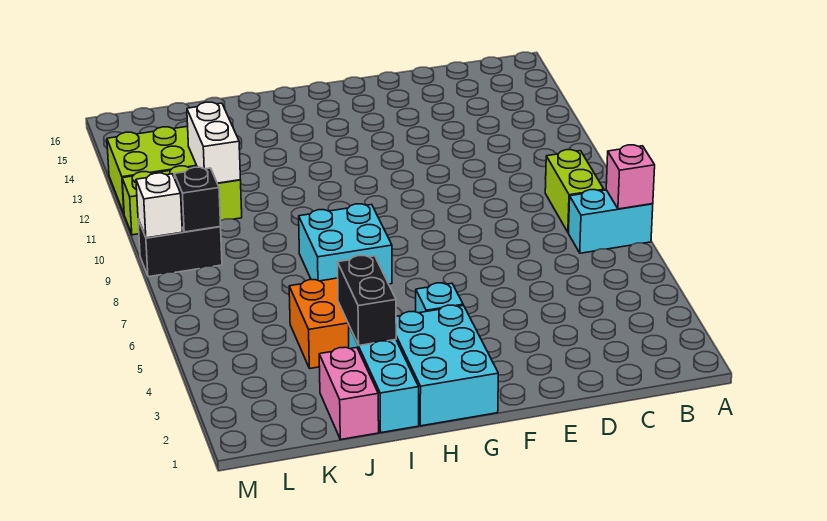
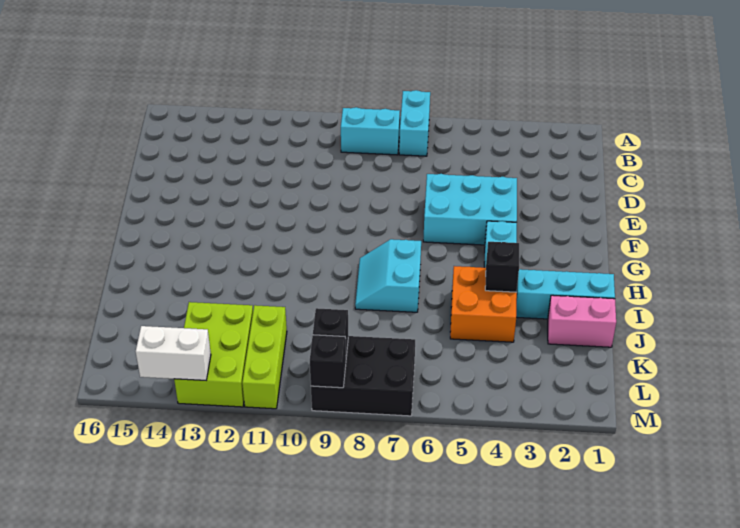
pink brick A7 level 2 -> none
lime brick B8:B9 level 1 -> cyan brick B8:B9 level 1
cyan brick G1:H3 level 1 -> cyan brick E4:F6 level 1
cyan brick H7:I8 level 1 -> cyan slope H7:I8 level 1 top 7
black brick I3:I4 level 2 -> black brick I4 level 2
white brick K11:K12 level 2 -> white brick M13:M14 level 2
black brick L9:M9 level 1 -> black brick L7:M9 level 1
white brick M9 level 2 -> black brick M9 level 2

